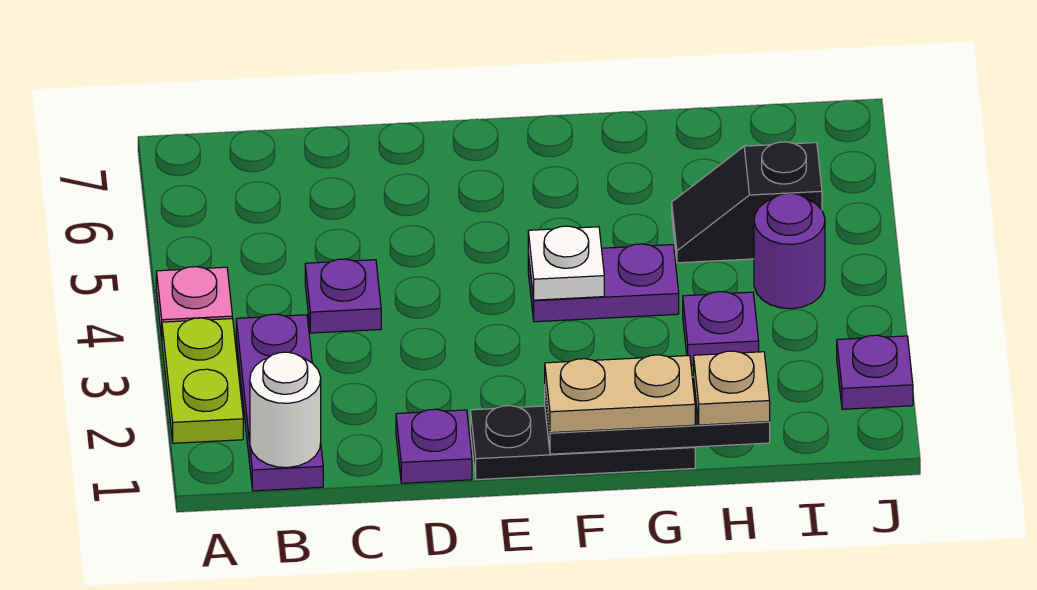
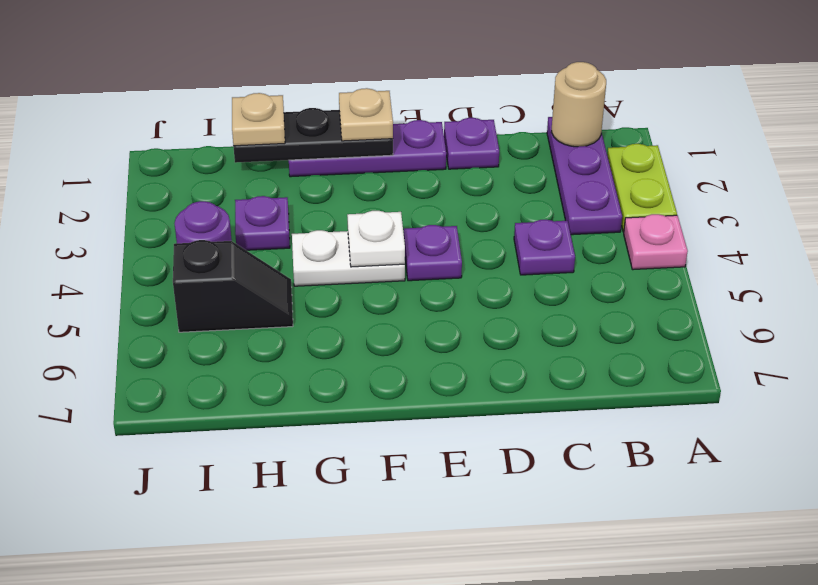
white round brick B1 level 2 -> tan round brick B1 level 2
black plate E1:G1 level 1 -> purple plate E1:G1 level 1
tan plate F1:G1 level 3 -> tan plate F1 level 3
purple plate F4:G4 level 1 -> white plate F4:G4 level 1
purple plate J2 level 1 -> purple plate E4 level 1

